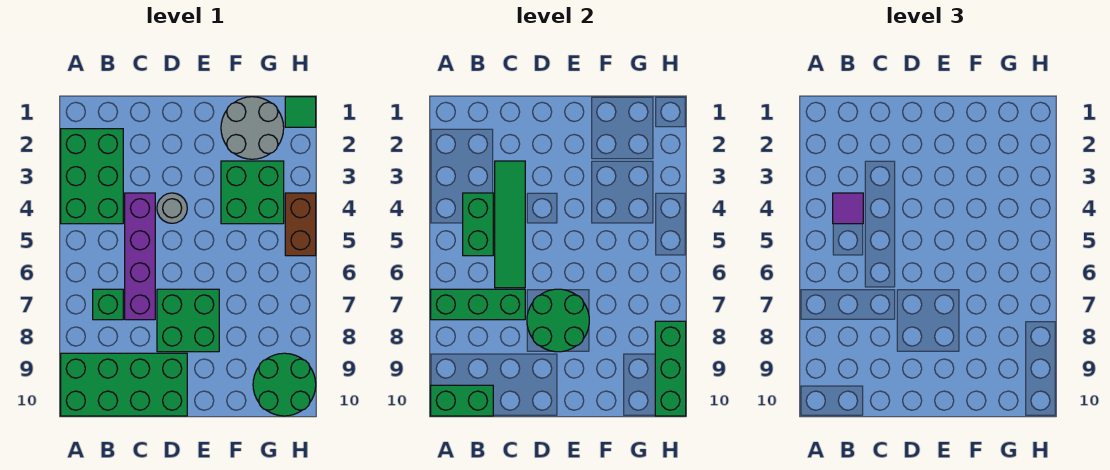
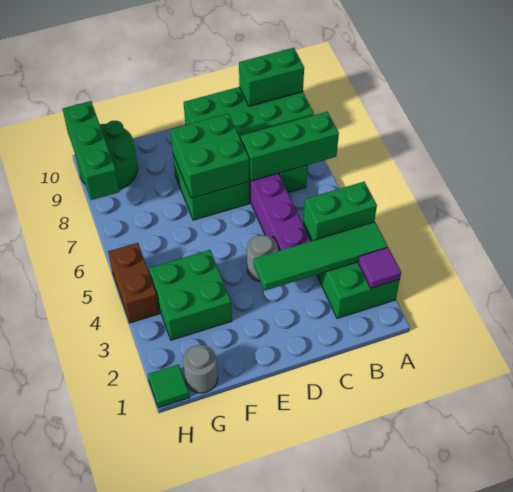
green brick B4:B5 level 2 -> green brick A4:B4 level 2
purple tile B4 level 3 -> purple tile A2 level 2
green tile C3:C6 level 2 -> green tile A3:D3 level 2
green round brick D7:E8 level 2 -> green brick D7:E8 level 2
grey round brick F1:G2 level 1 -> grey round brick G1 level 1

